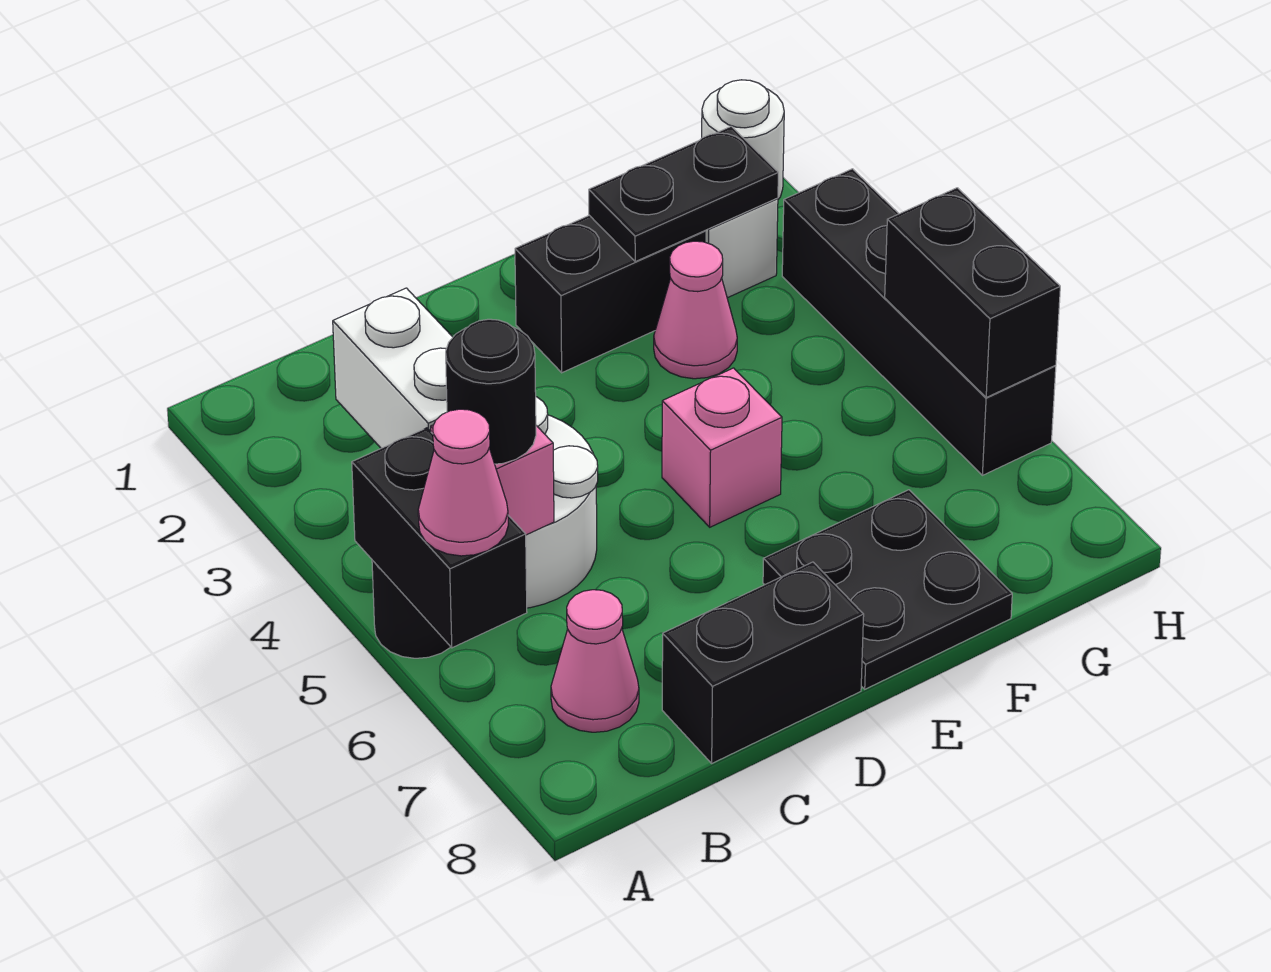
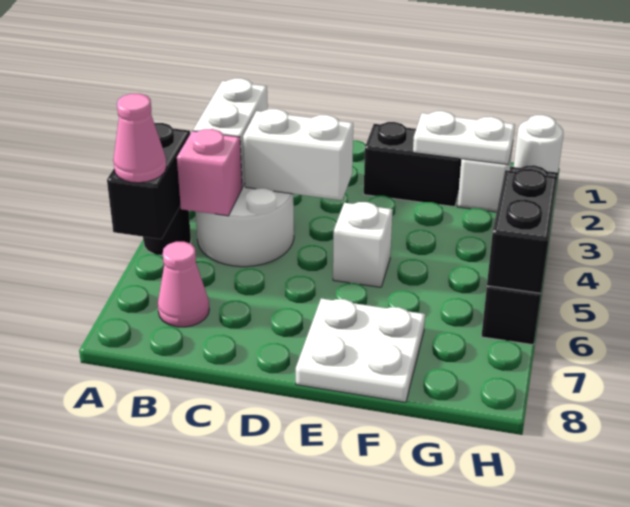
black round brick B5 level 3 -> none
none -> white brick C4:D4 level 2
black brick C8:D8 level 1 -> none
pink brick E5 level 1 -> white brick E5 level 1
black plate E7:F8 level 1 -> white plate E7:F8 level 1
black plate F2:G2 level 2 -> white plate F2:G2 level 2
pink cone F3 level 1 -> none

